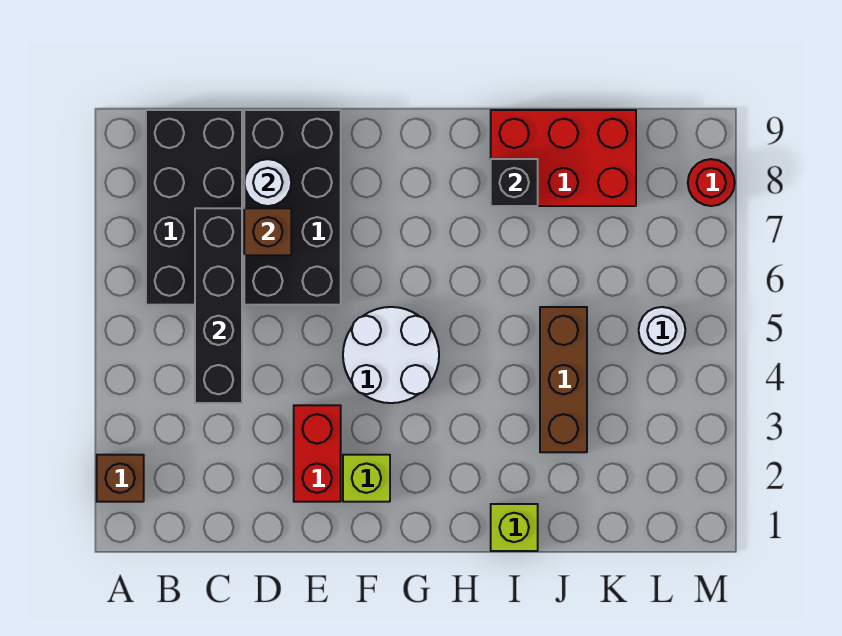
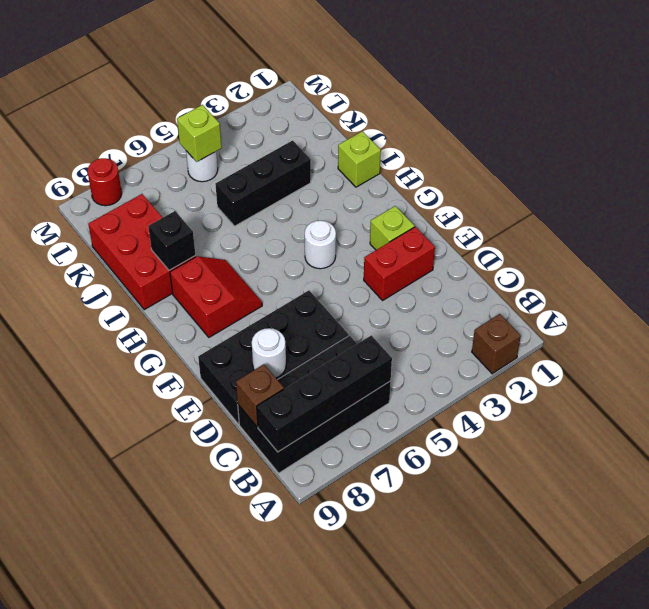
black brick C4:C7 level 2 -> black brick B6:B9 level 2
brown brick D7 level 2 -> brown brick C9 level 2
white round brick F4:G5 level 1 -> white round brick G4 level 1
none -> red slope G7:H8 level 1 top 8
brown brick J3:J5 level 1 -> black brick J3:J5 level 1
none -> lime brick L5 level 2

